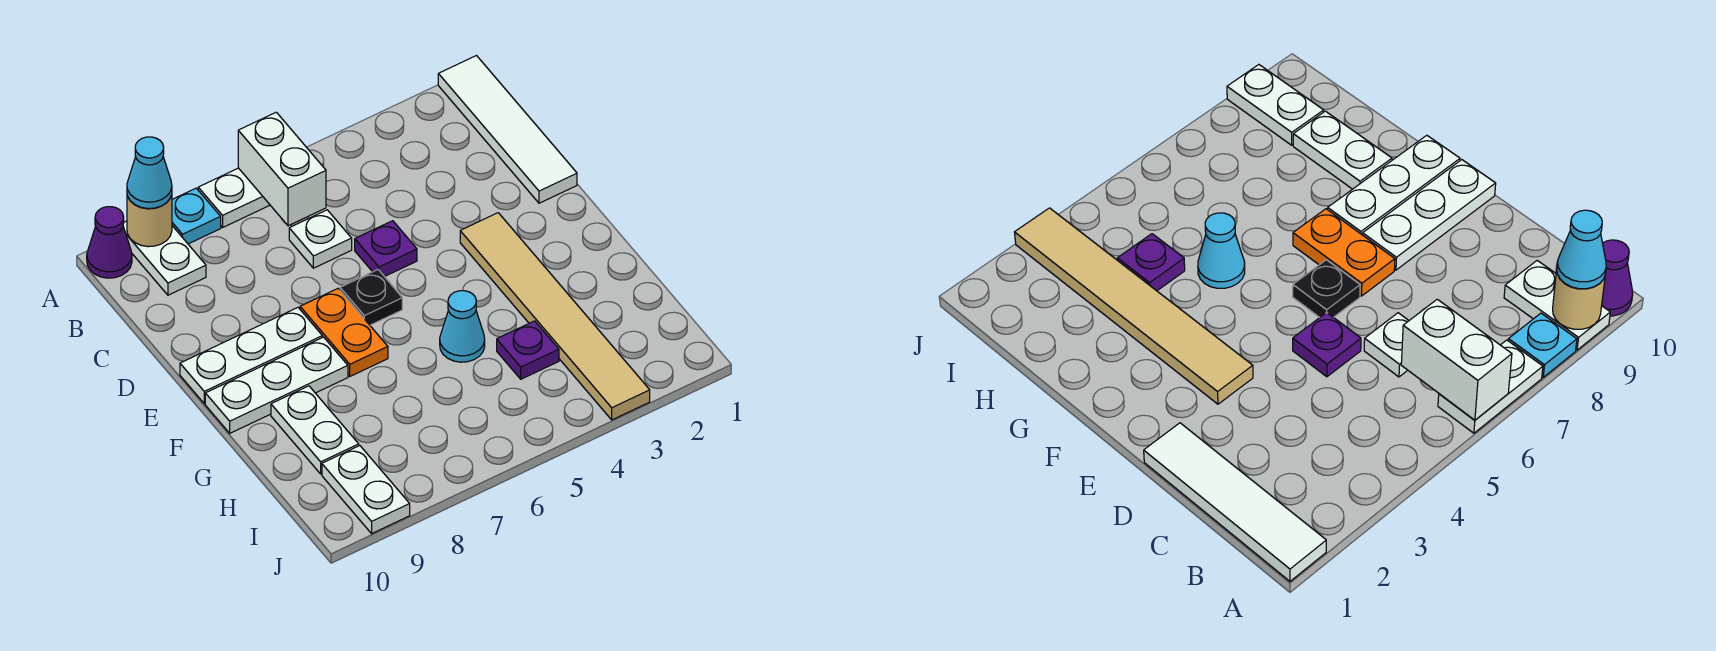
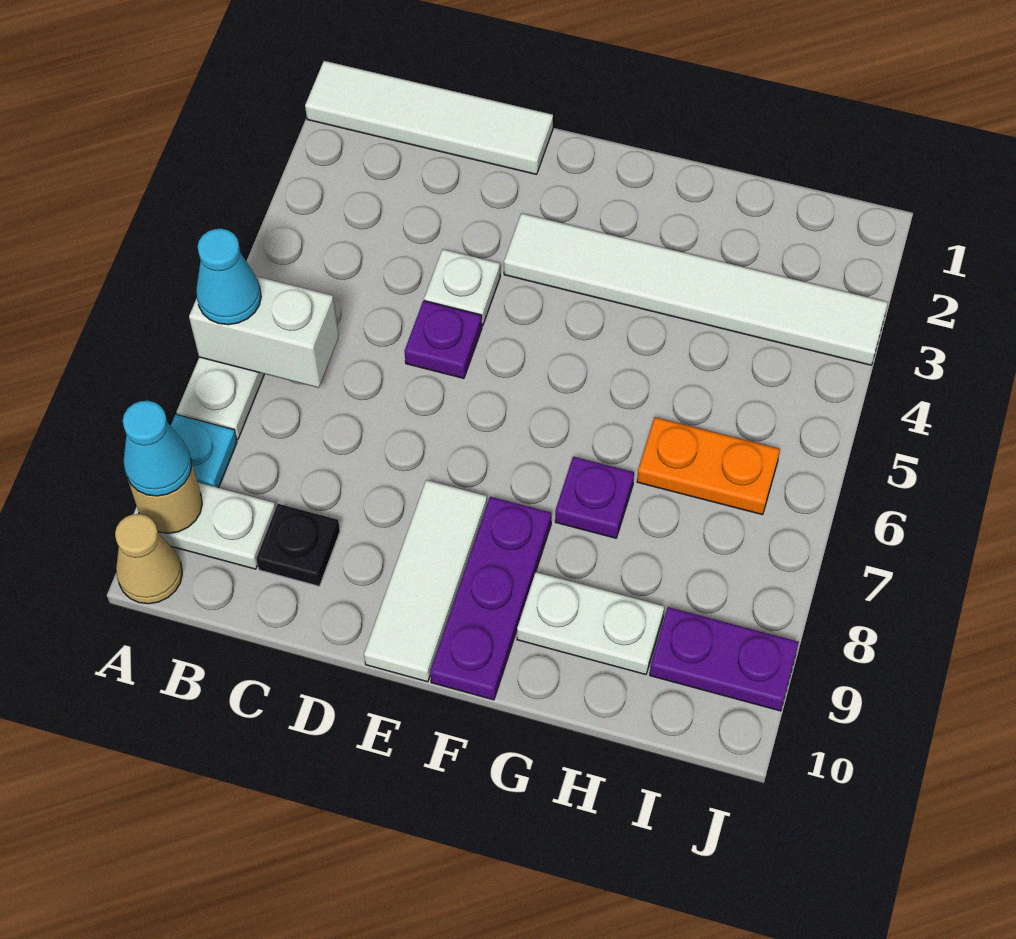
purple cone A10 level 1 -> tan cone A10 level 1
white plate C6 level 1 -> white plate D4 level 1
tan tile E3:J3 level 1 -> white tile E3:J3 level 1
black plate E6 level 1 -> black plate C9 level 1
orange plate E7:F7 level 1 -> orange plate H6:I6 level 1
white plate E8:E10 level 1 -> white tile E8:E10 level 1
white plate F8:F10 level 1 -> purple plate F8:F10 level 1
cyan cone G5 level 1 -> cyan cone A6 level 3
purple plate H4 level 1 -> purple plate G7 level 1
white plate I9:J9 level 1 -> purple plate I9:J9 level 1

